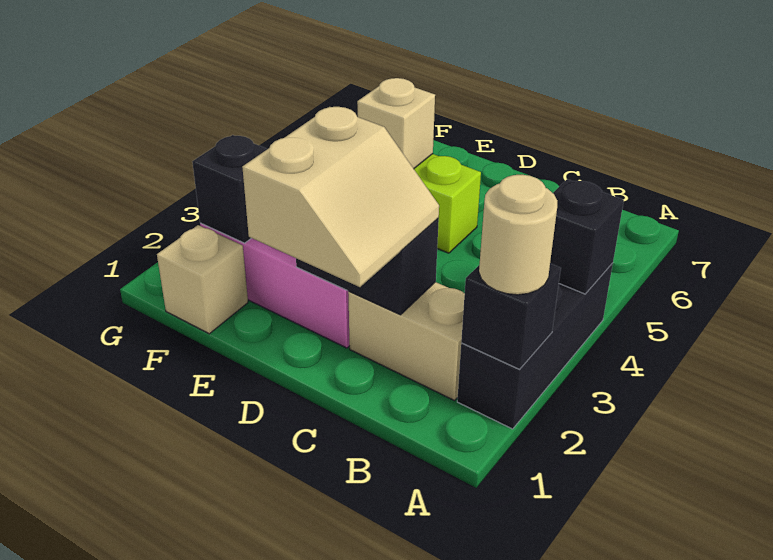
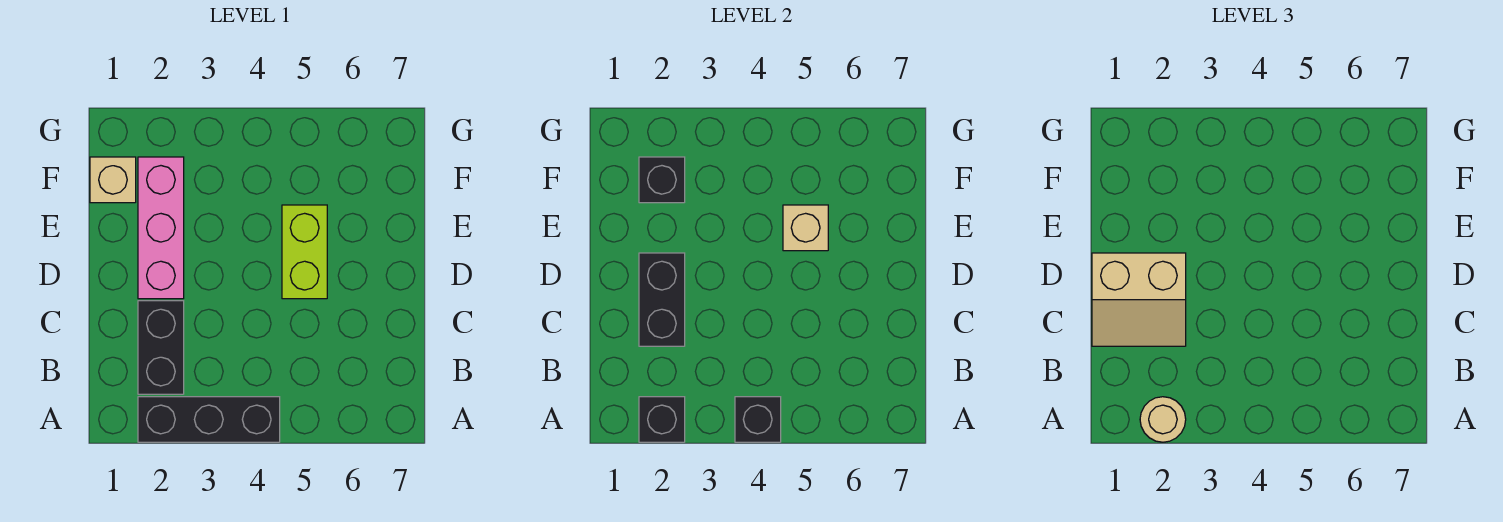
tan brick B2:C2 level 1 -> black brick B2:C2 level 1

